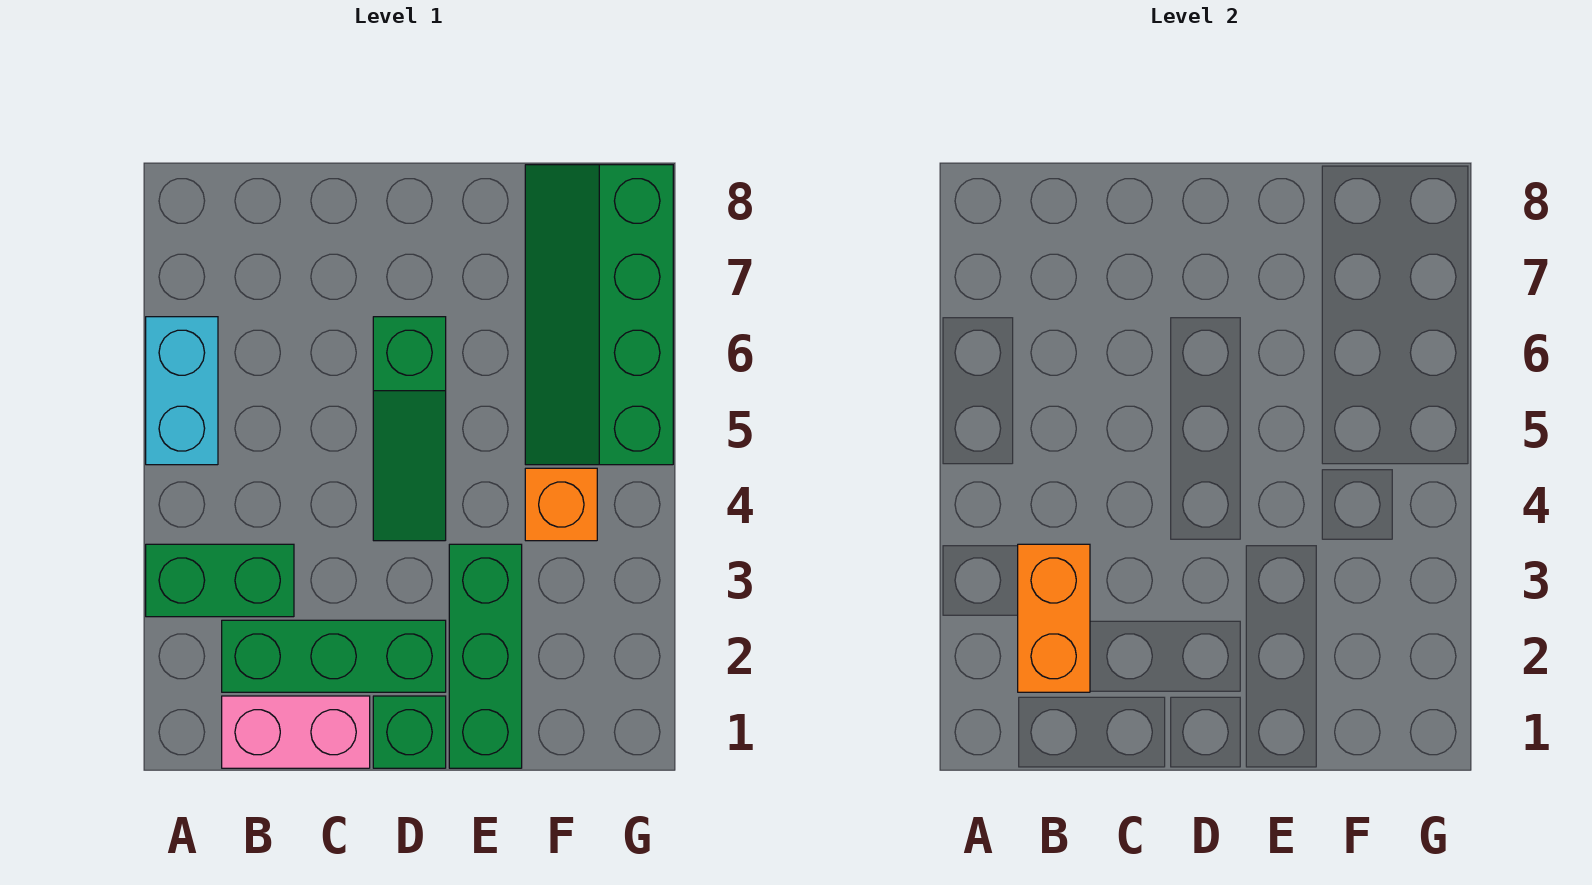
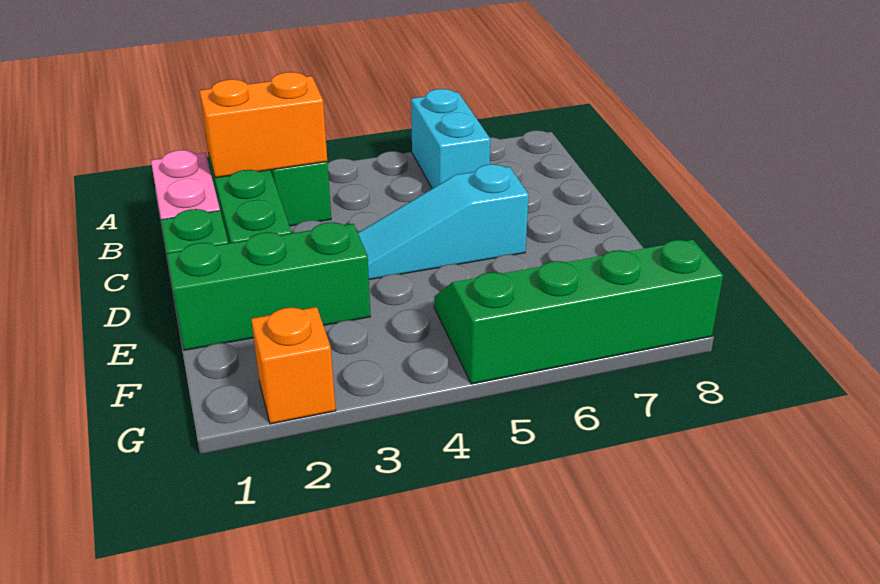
cyan brick A5:A6 level 1 -> cyan brick A6:B6 level 1
green slope D4:D6 level 1 top 6 -> cyan slope D4:D6 level 1 top 6
orange brick F4 level 1 -> orange brick G2 level 1

